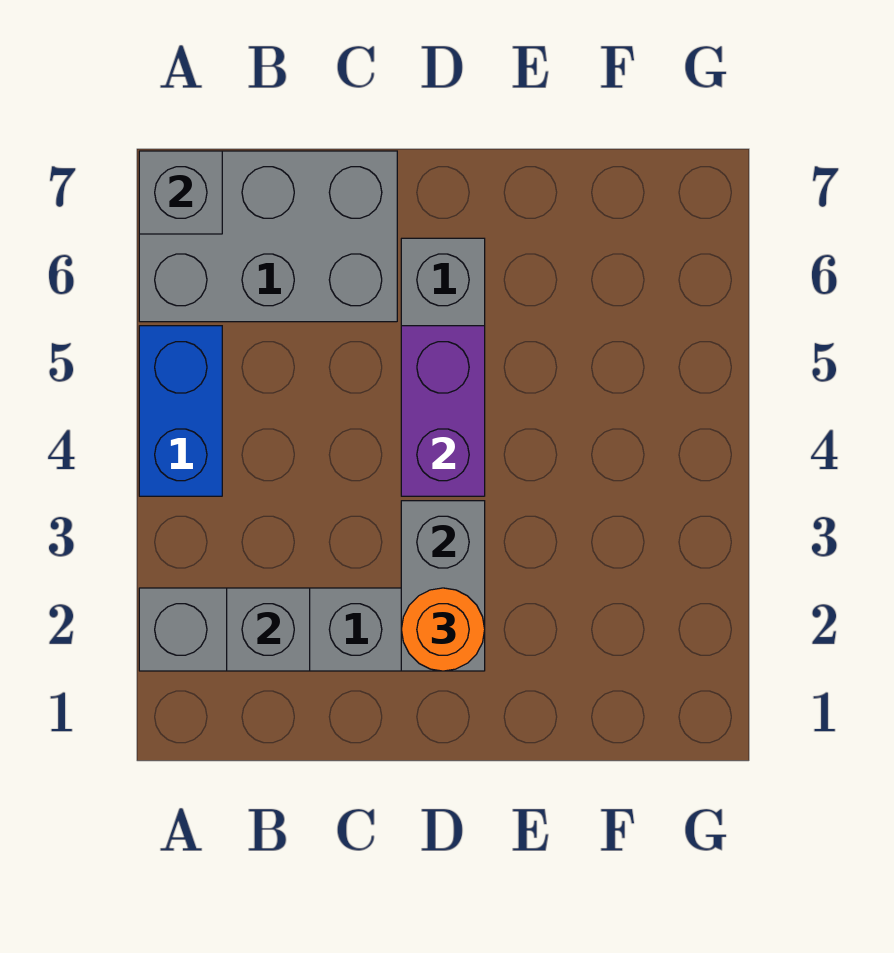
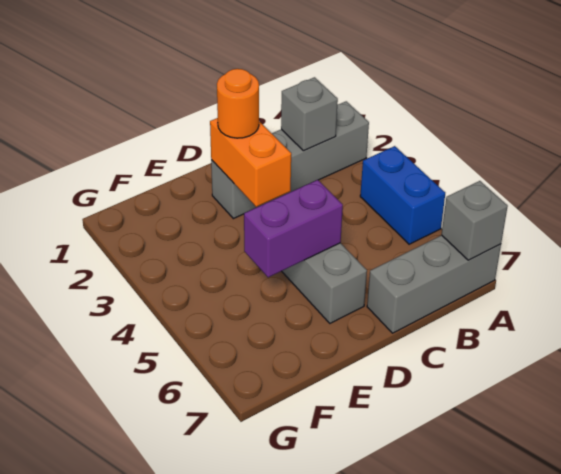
grey brick A6:C7 level 1 -> grey brick A7:C7 level 1
grey brick D2:D3 level 2 -> orange brick D2:D3 level 2
purple brick D4:D5 level 2 -> purple brick D5:E5 level 2

